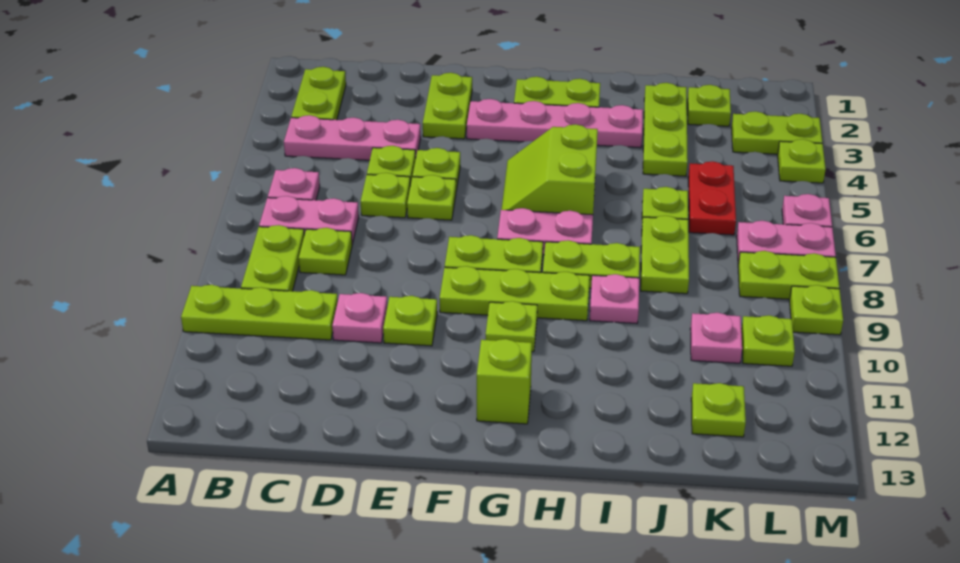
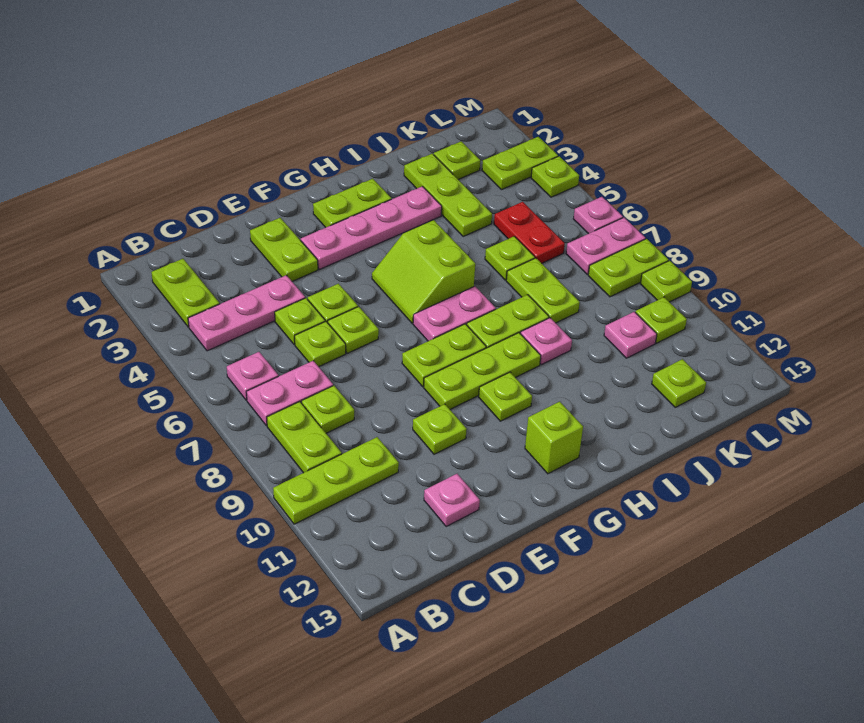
pink plate D10 level 1 -> pink plate D12 level 1

